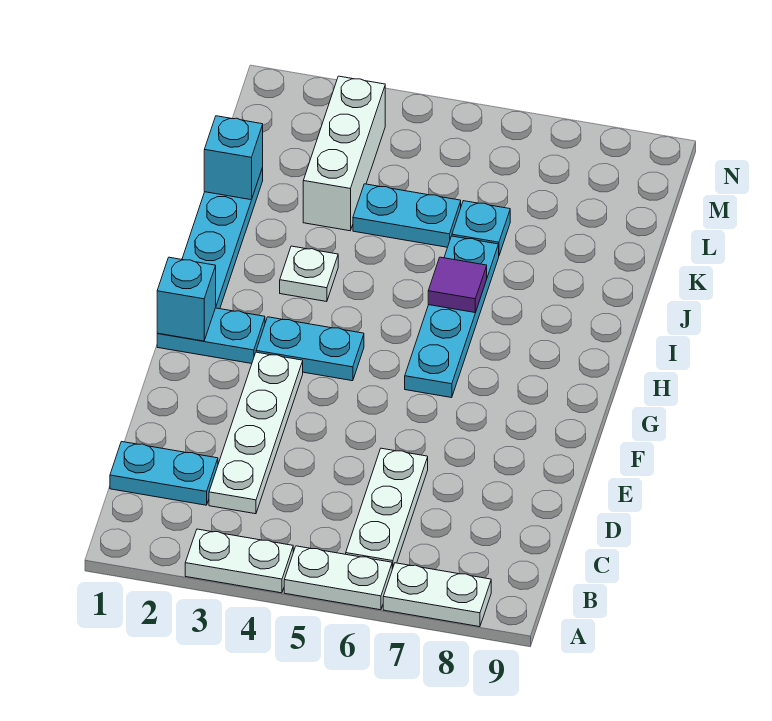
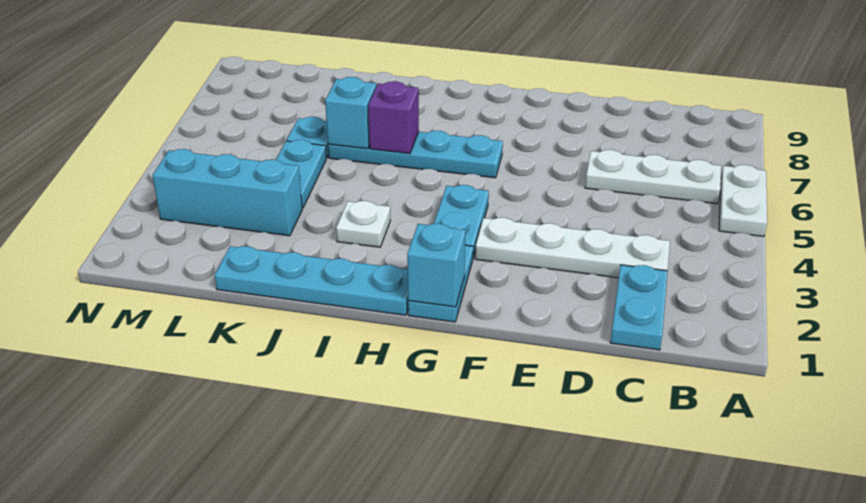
white plate A3:A4 level 1 -> none
white plate A7:A8 level 1 -> none
purple tile I6 level 2 -> purple brick I6 level 2
cyan brick K1 level 2 -> cyan brick J6 level 2
white brick K3:M3 level 1 -> cyan brick K3:M3 level 1

